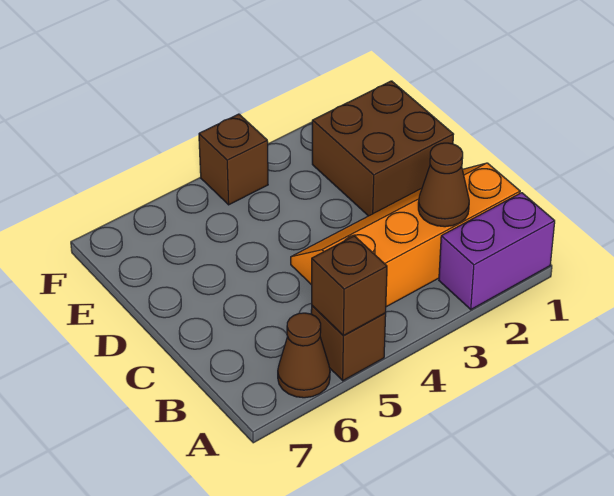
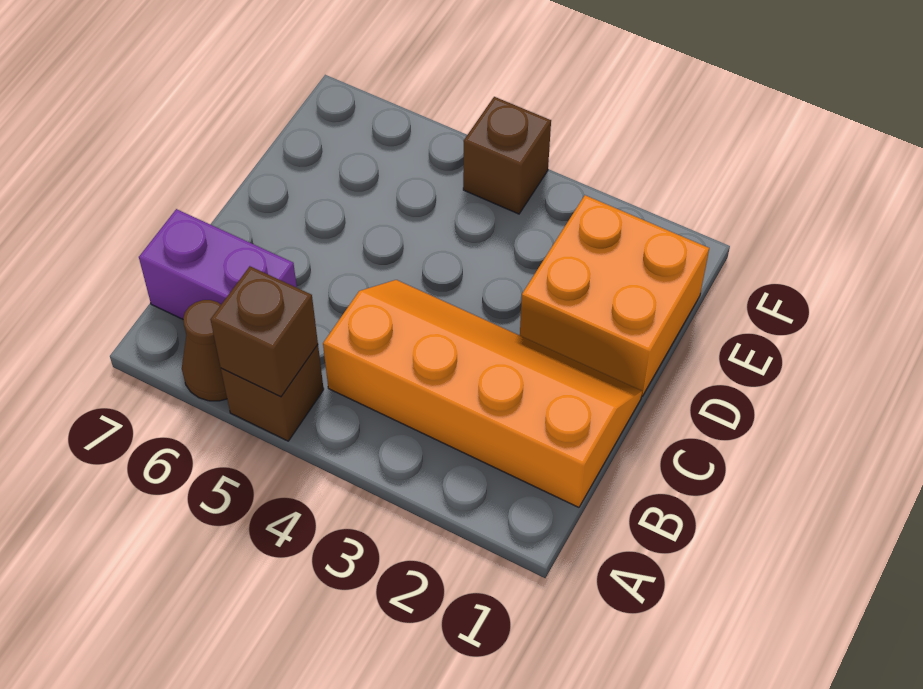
purple brick A1:A2 level 1 -> purple brick B6:B7 level 1
brown cone B2 level 2 -> none
brown brick D1:E2 level 1 -> orange brick D1:E2 level 1

